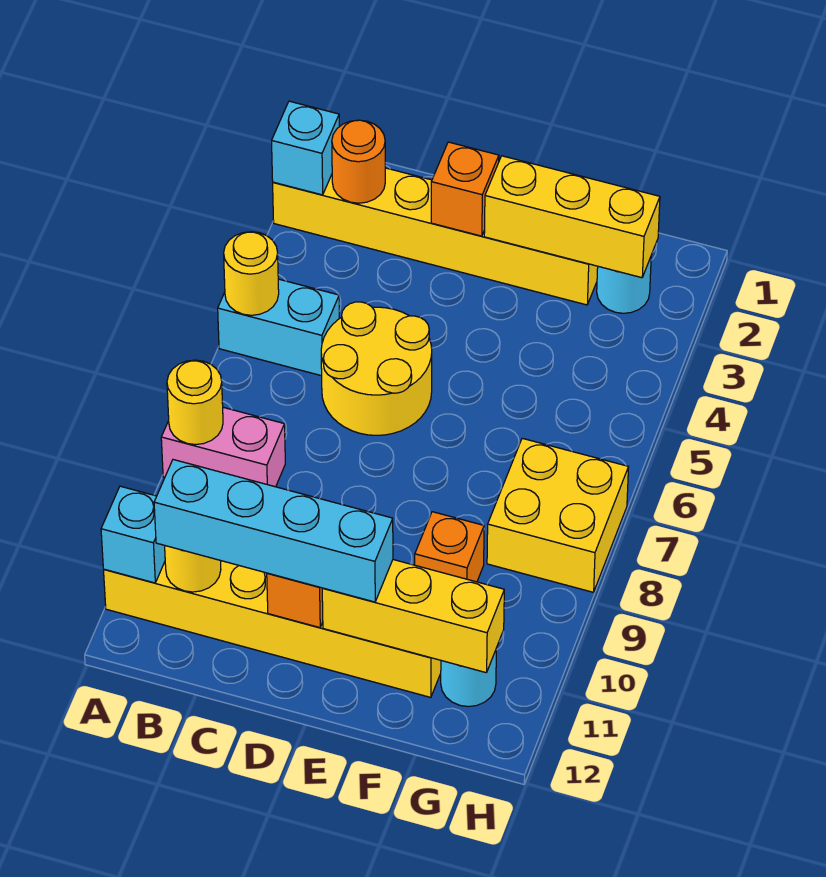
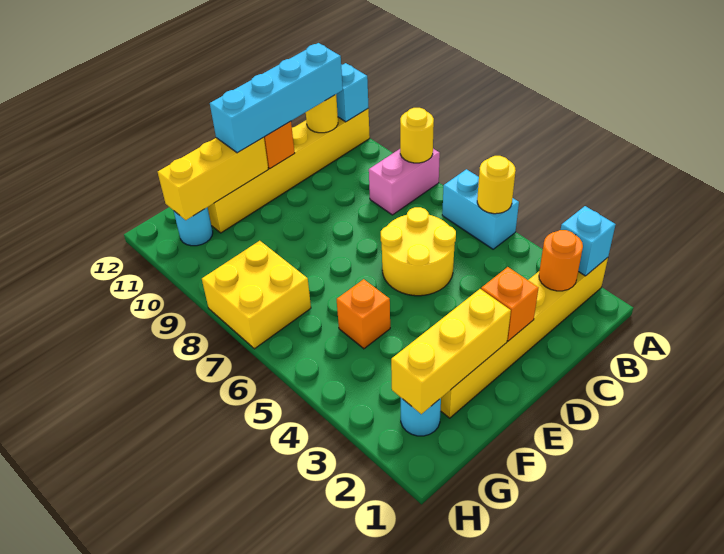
cyan brick A5:B5 level 1 -> cyan brick A5:A6 level 1
orange brick F9 level 1 -> orange brick F5 level 1

